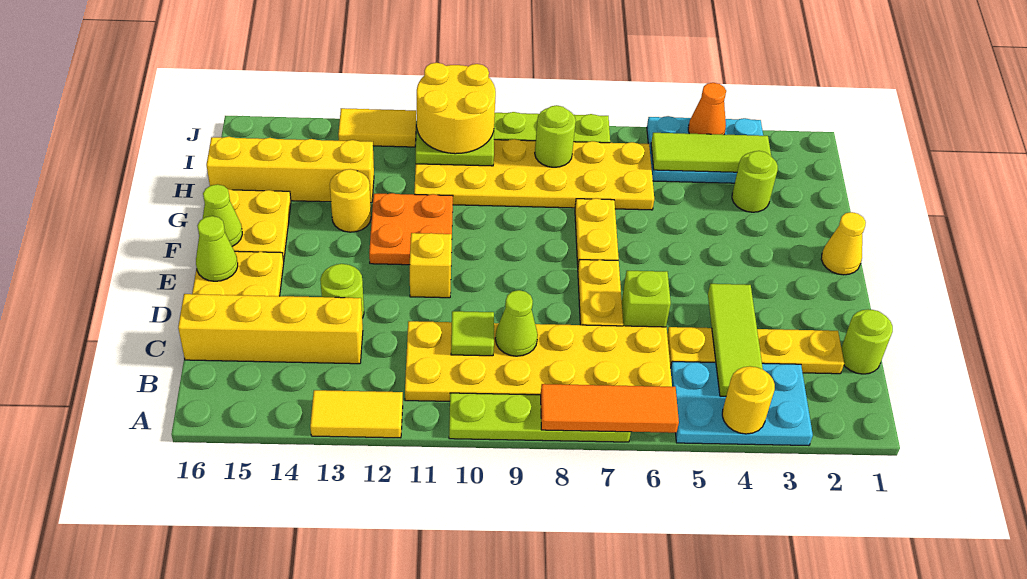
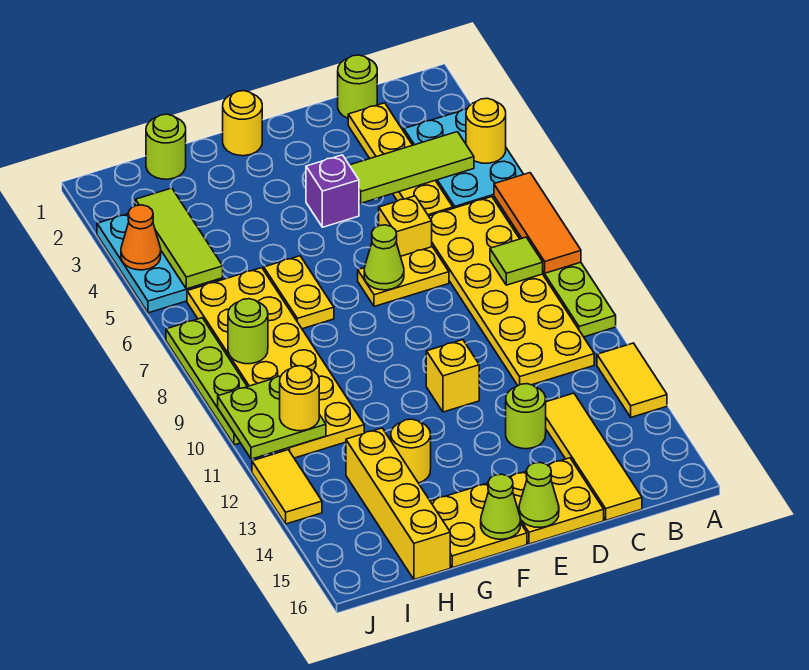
lime cone C9 level 2 -> lime cone E7 level 2
lime tile C10 level 2 -> lime tile B8 level 2
yellow brick C13:C16 level 1 -> yellow tile C13:C16 level 1
lime brick D6 level 1 -> yellow brick D6 level 1
none -> purple brick E4 level 1
yellow cone F1 level 1 -> yellow round brick F1 level 1
yellow plate F7:G7 level 1 -> yellow plate G6:G7 level 1
orange plate F11:G12 level 1 -> none
lime round brick H3 level 1 -> lime round brick H1 level 1
yellow round brick I10:J11 level 3 -> yellow round brick I11 level 3

